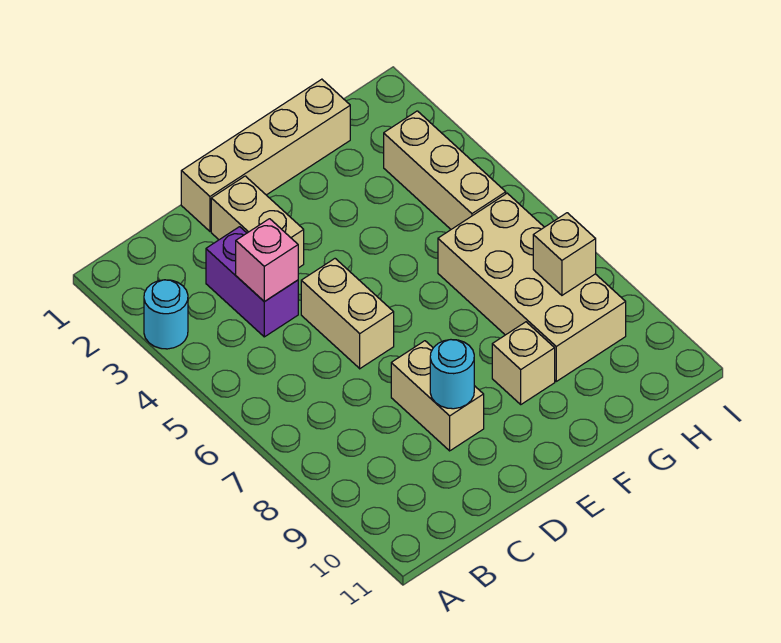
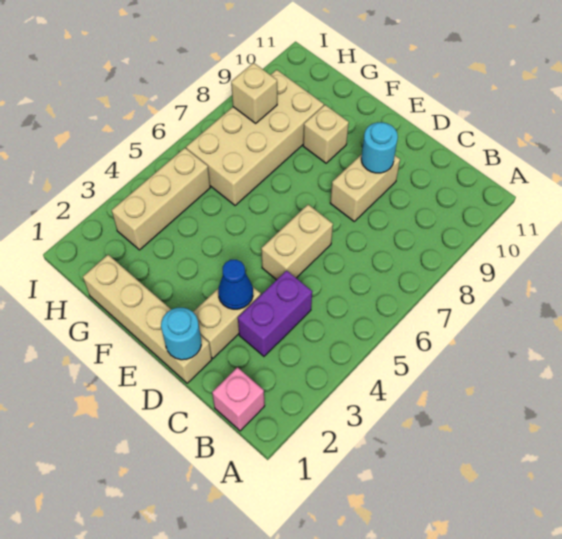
cyan round brick A3 level 1 -> cyan round brick D1 level 2
pink brick C4 level 2 -> pink brick B1 level 1
none -> blue cone D3 level 2

